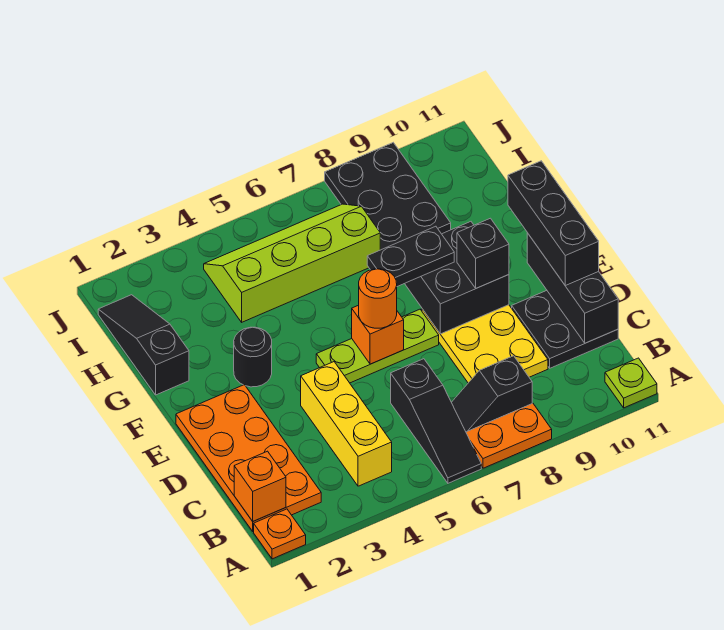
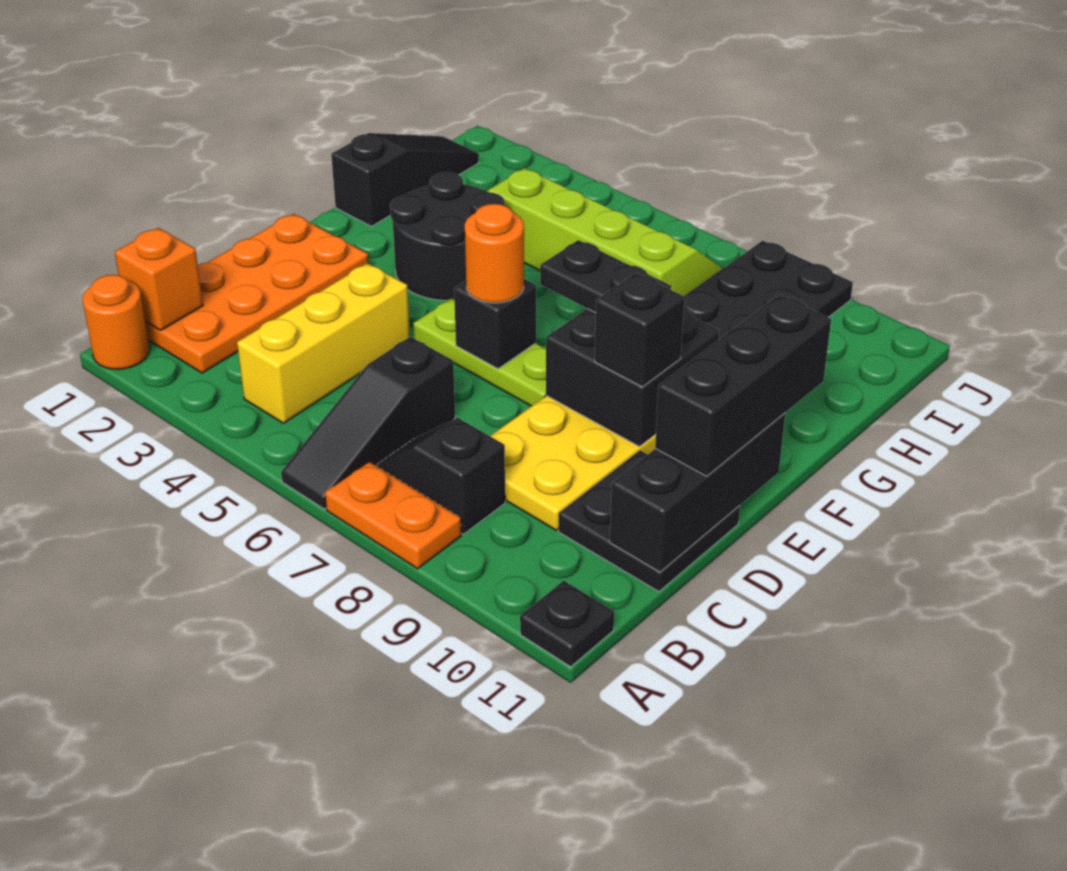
orange plate A1 level 1 -> orange round brick A1 level 1
lime plate A11 level 1 -> black plate A11 level 1
orange brick E6 level 2 -> black brick E6 level 2
black round brick F3 level 1 -> black round brick F3:G4 level 1

